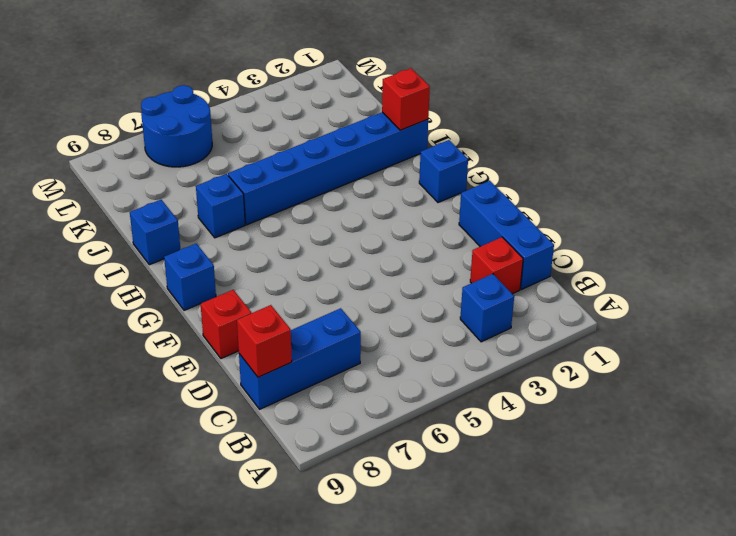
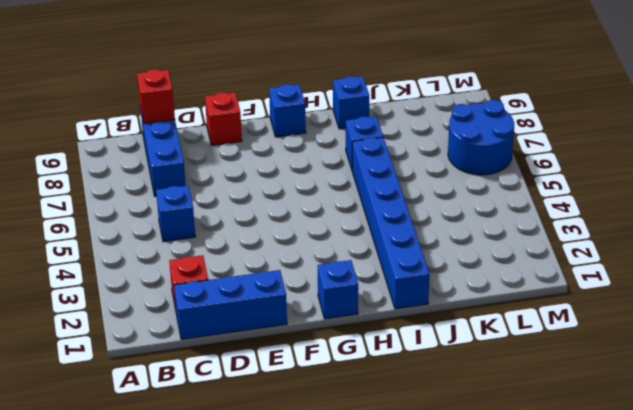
blue brick B3 level 1 -> blue brick C5 level 1
red brick I1 level 2 -> none

